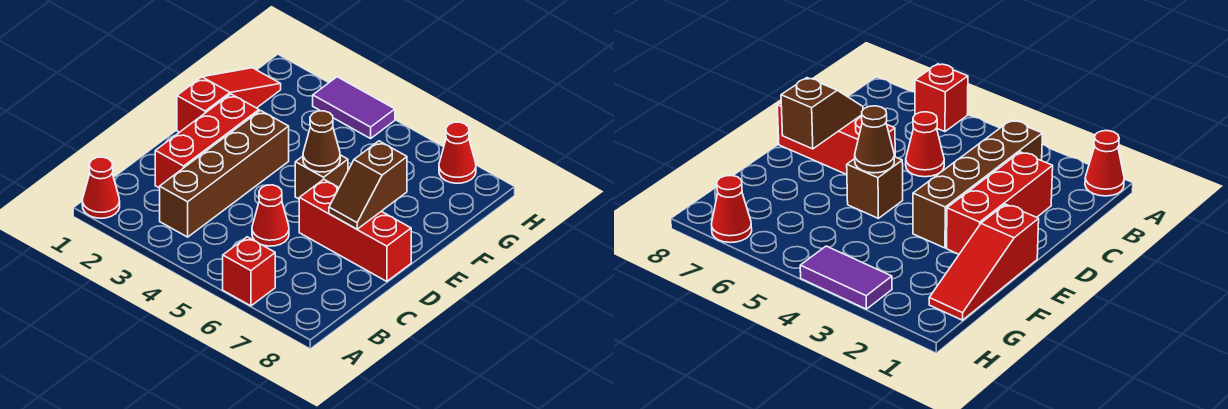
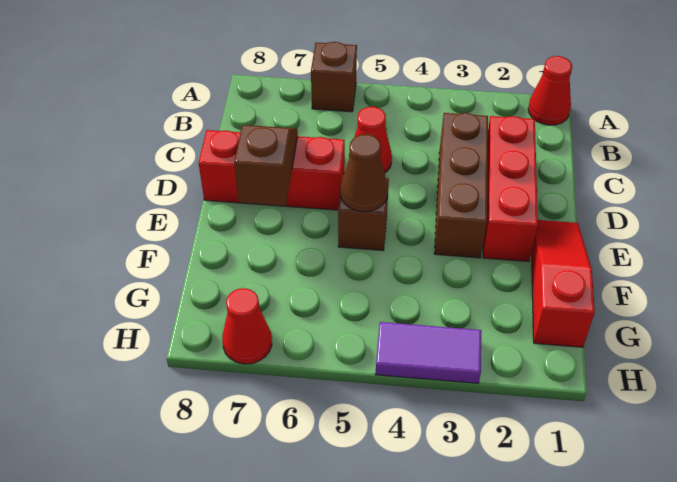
red brick A6 level 1 -> brown brick A6 level 1
brown brick B3:E3 level 1 -> brown brick C3:E3 level 1
red slope E1:G1 level 1 top E -> red slope E1:G1 level 1 top G

